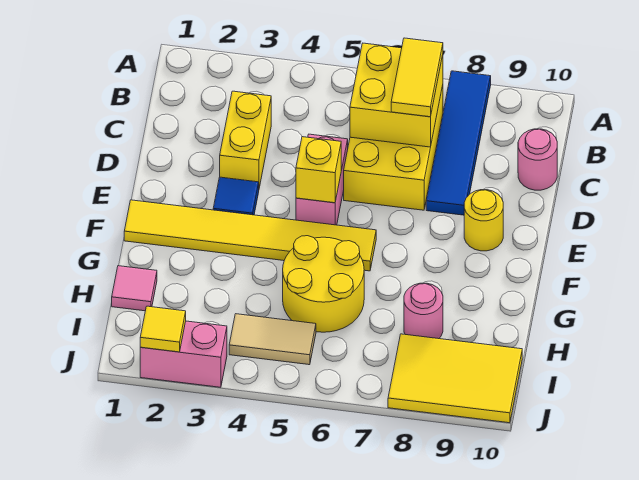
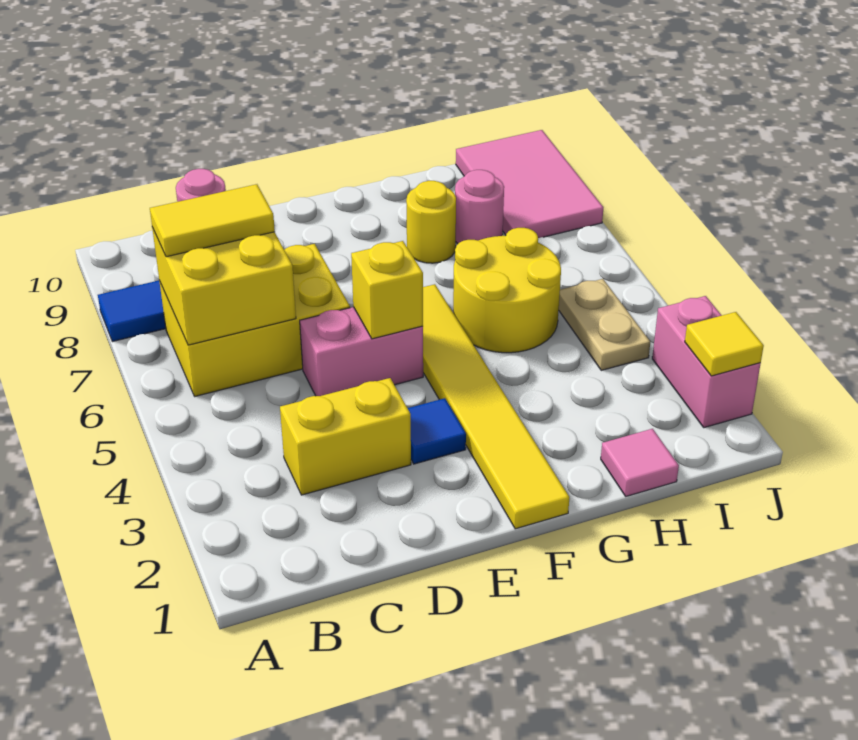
yellow round brick E9 level 1 -> yellow round brick G8 level 1
tan tile I4:I5 level 1 -> tan plate I4:I5 level 1
yellow tile I8:J10 level 1 -> pink tile I8:J10 level 1

